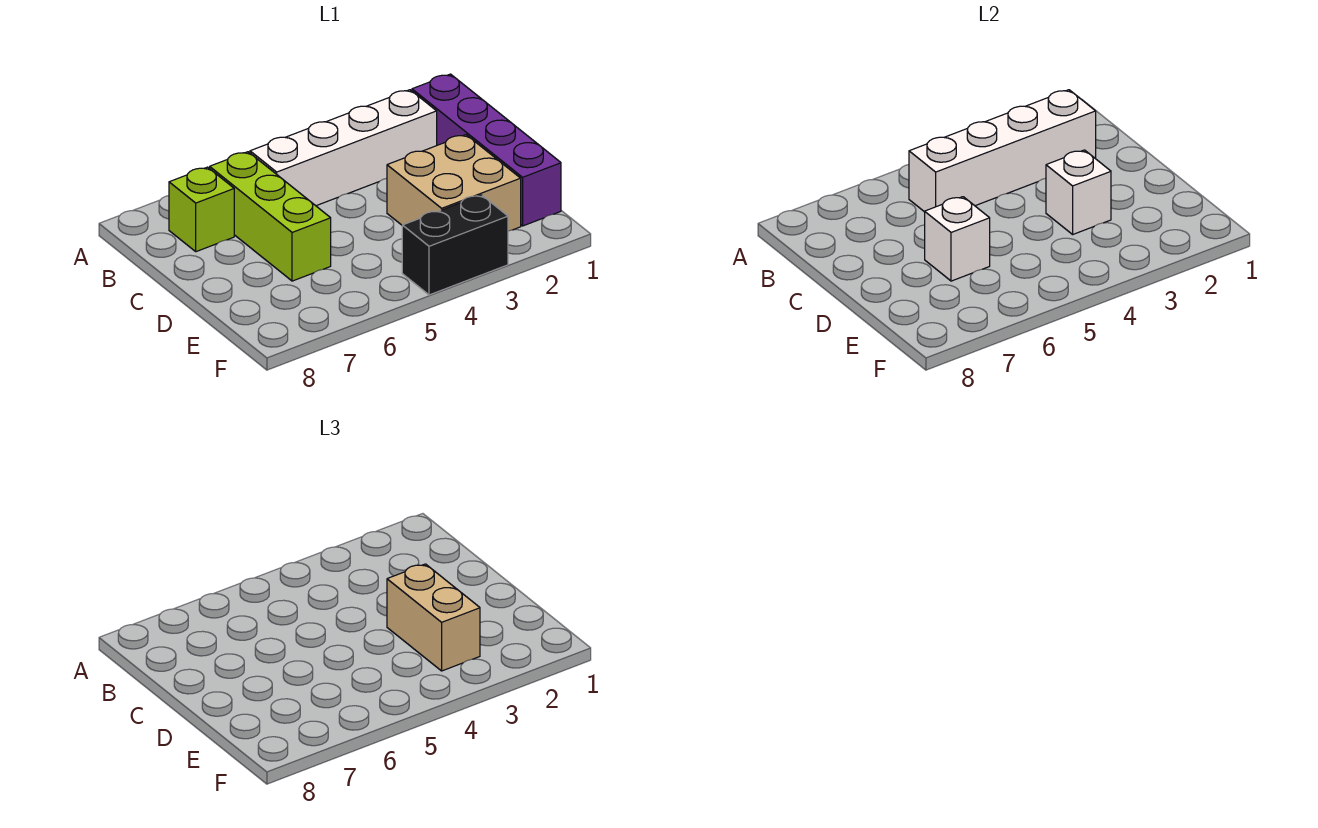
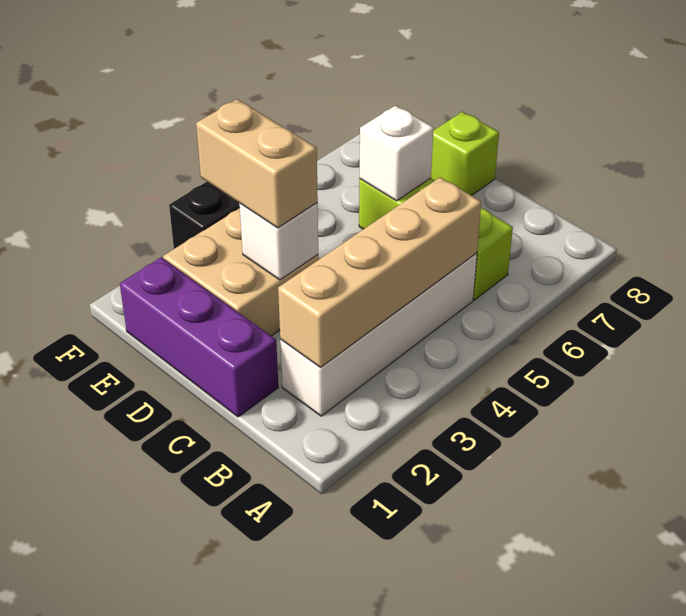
purple brick B1:E1 level 1 -> purple brick C1:E1 level 1
white brick B2:B5 level 2 -> tan brick B2:B5 level 2
lime brick B7 level 1 -> lime brick D8 level 1

